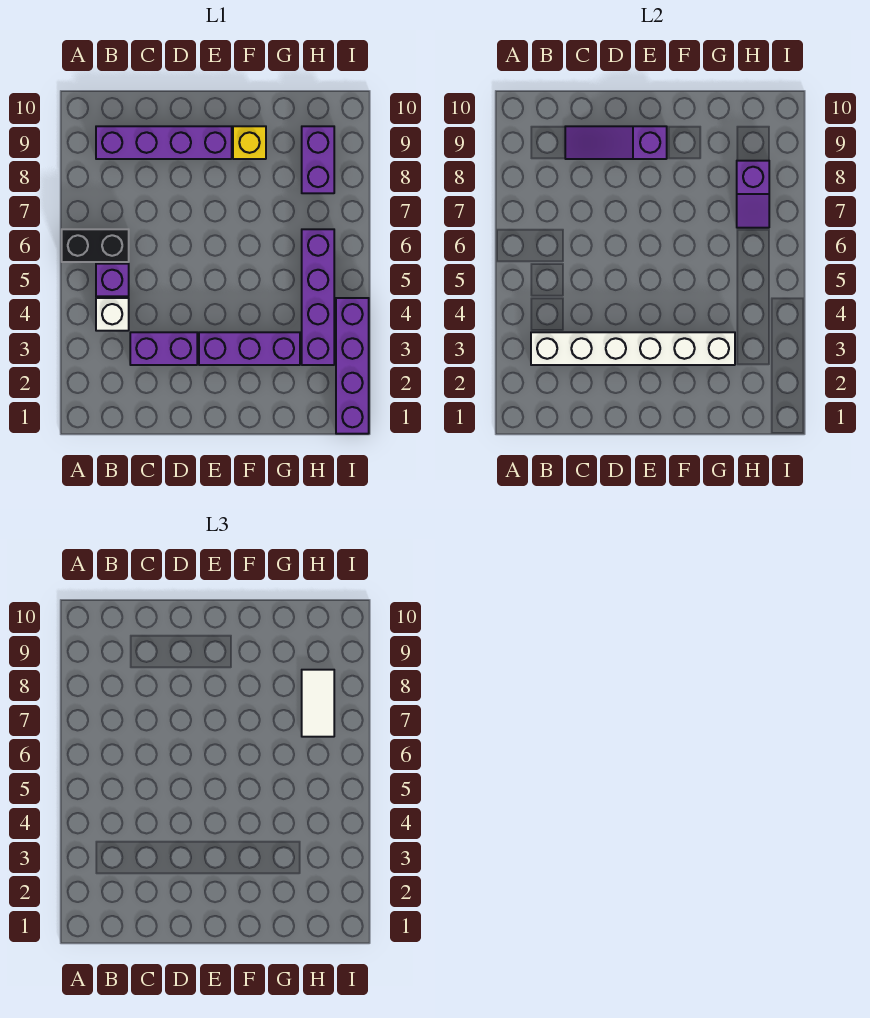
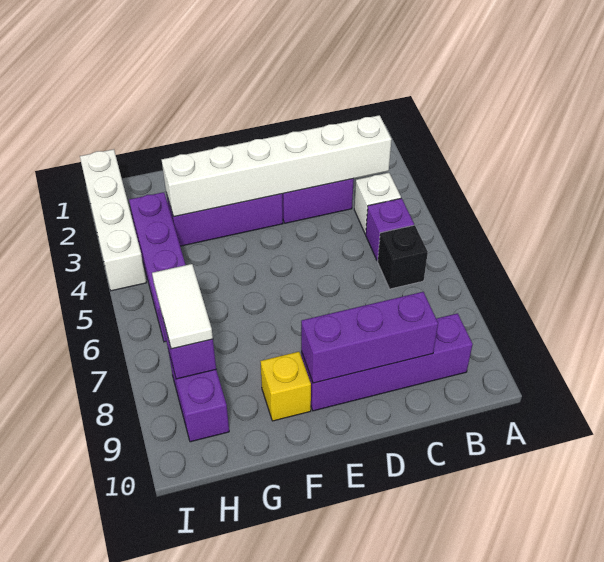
black brick A6:B6 level 1 -> black brick B6 level 1
purple slope C9:E9 level 2 top E -> purple brick C9:E9 level 2
purple brick I1:I4 level 1 -> white brick I1:I4 level 1

